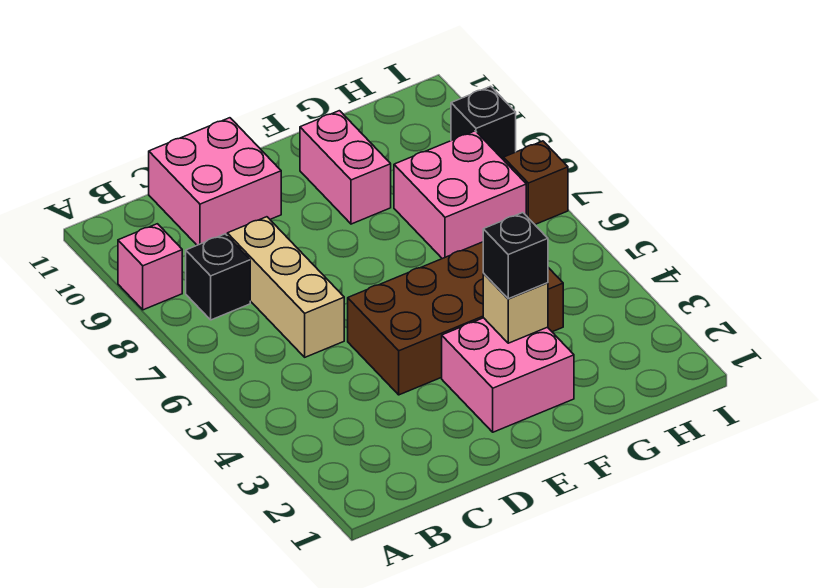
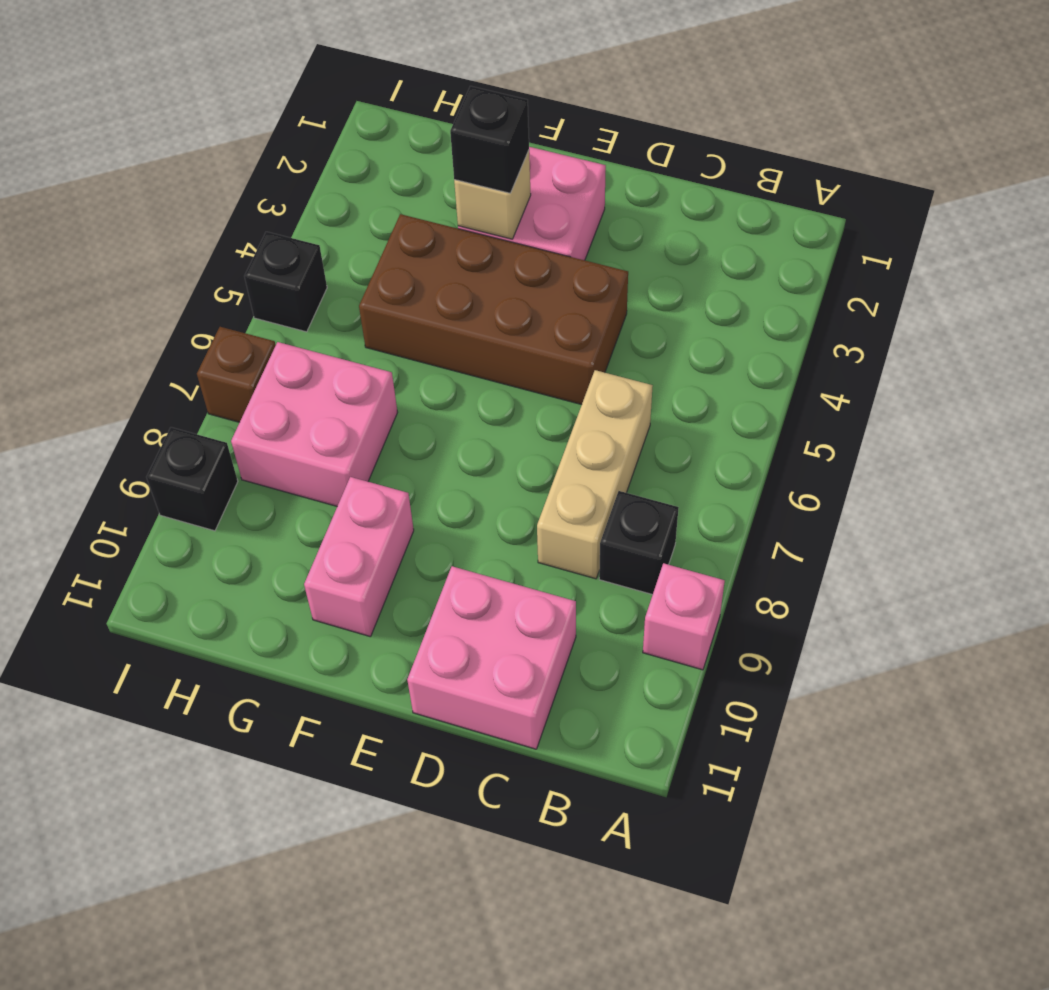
none -> black brick I5 level 1

